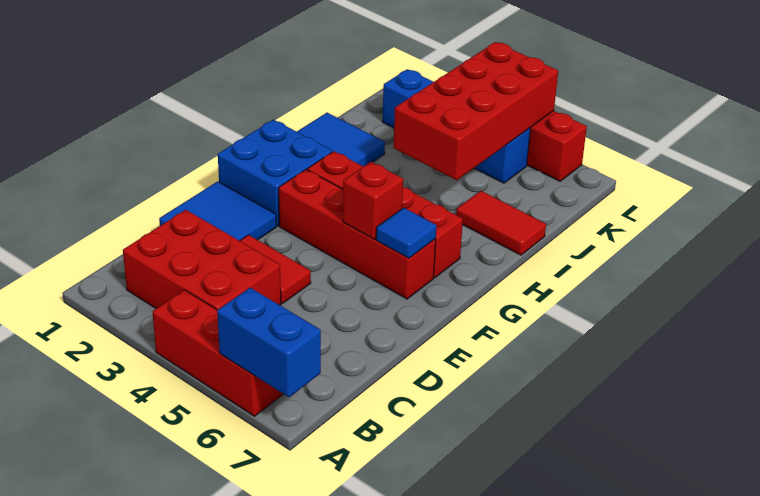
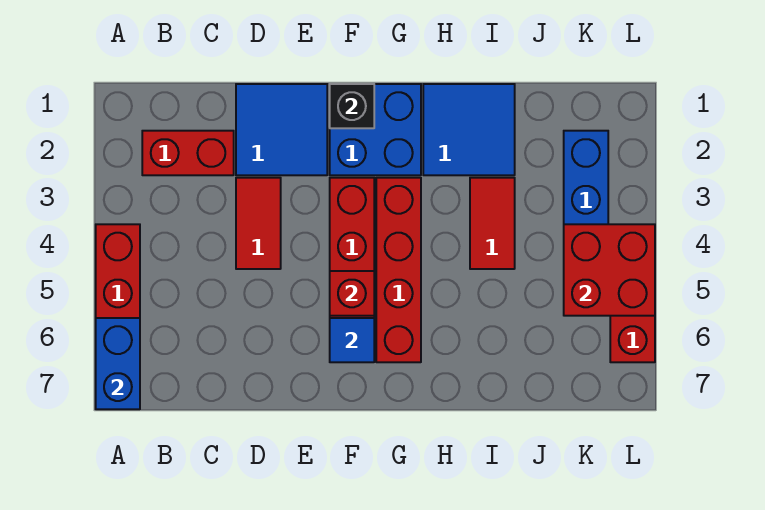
red brick B2:C4 level 1 -> red brick B2:C2 level 1
none -> black brick F1 level 2
red brick I4:L5 level 2 -> red brick K4:L5 level 2
red tile I6:I7 level 1 -> red tile I3:I4 level 1

